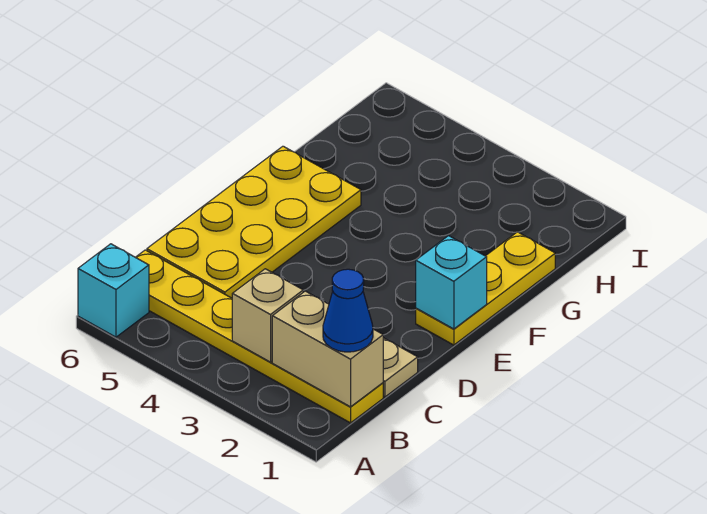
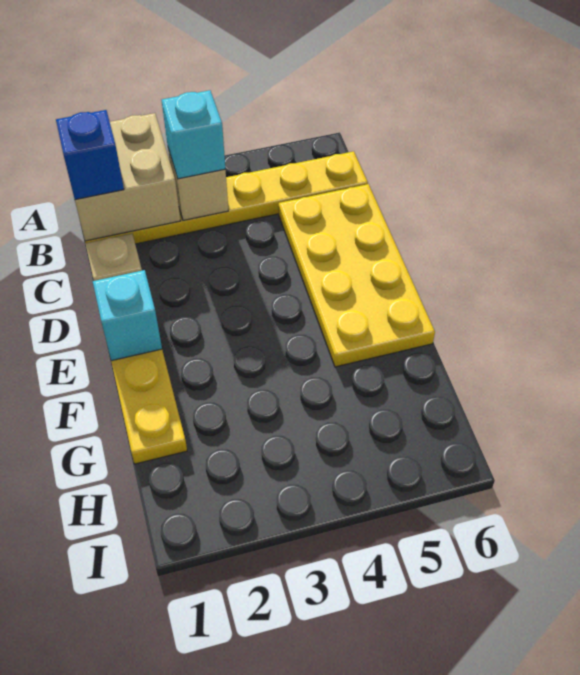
cyan brick A6 level 1 -> cyan brick B3 level 3
tan brick B1:B2 level 2 -> tan brick A1:B2 level 2
blue cone B1 level 3 -> blue brick B1 level 3

